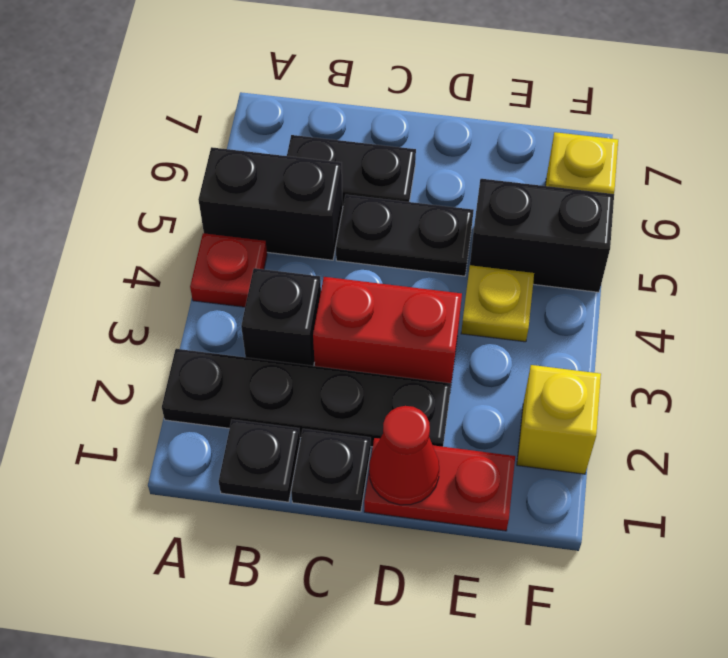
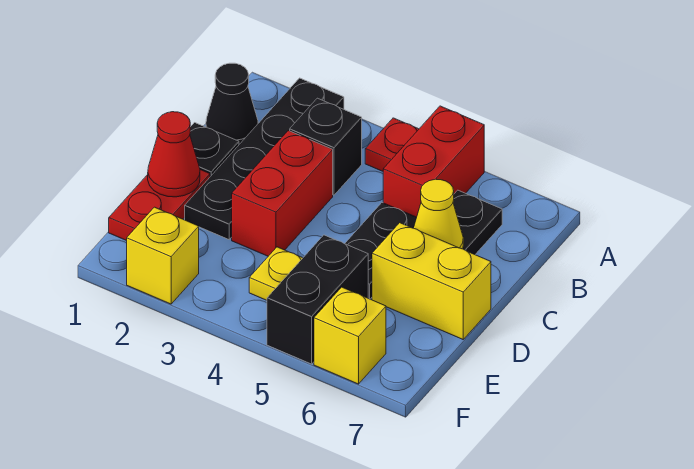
black brick A5:B5 level 1 -> red brick A5:B5 level 1
black plate B1 level 1 -> black cone B1 level 1
none -> yellow cone C6 level 2
none -> yellow brick D6:D7 level 1

